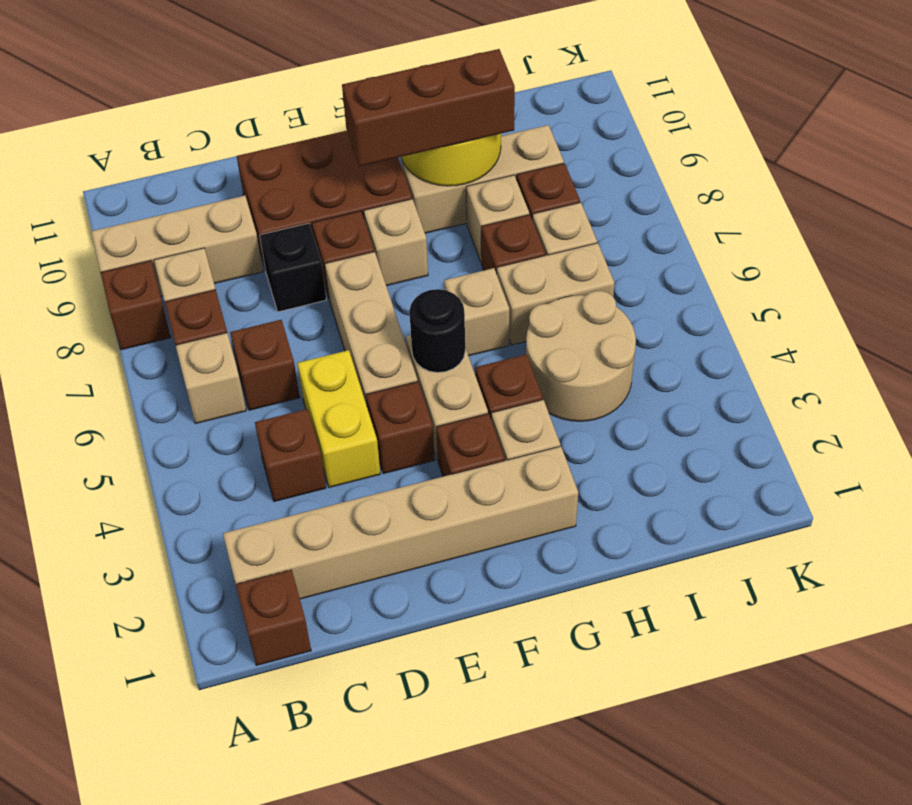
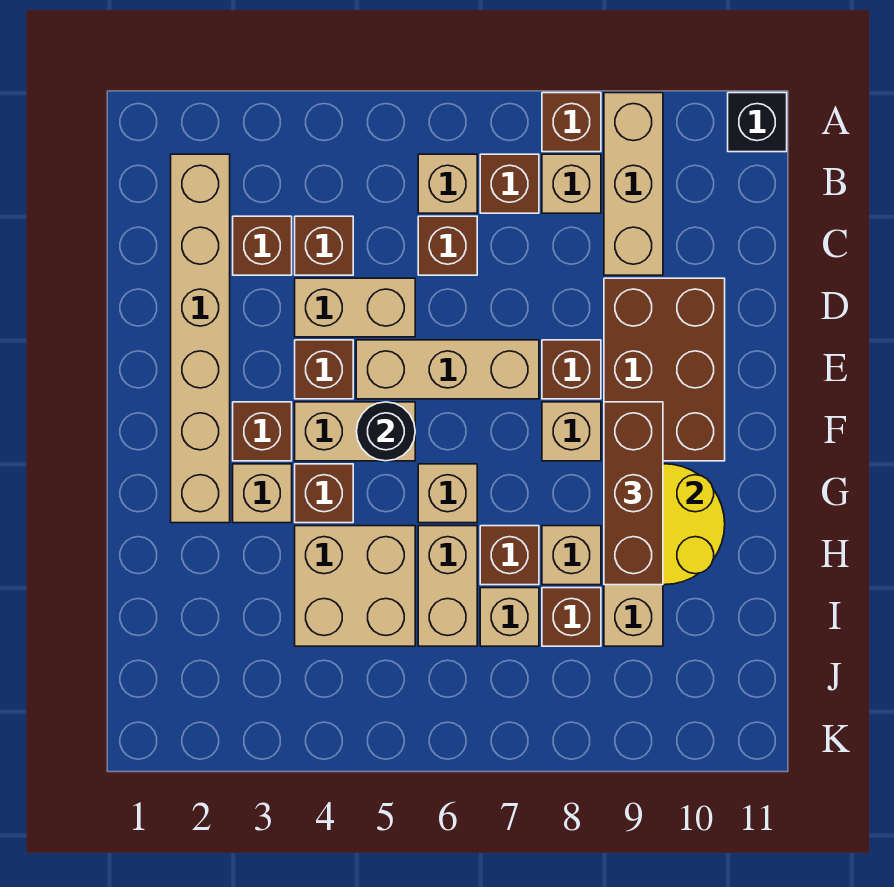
brown brick B1 level 1 -> brown brick C3 level 1
yellow brick D4:D5 level 1 -> tan brick D4:D5 level 1
black brick D8 level 1 -> black brick A11 level 1
tan round brick H4:I5 level 1 -> tan brick H4:I5 level 1

